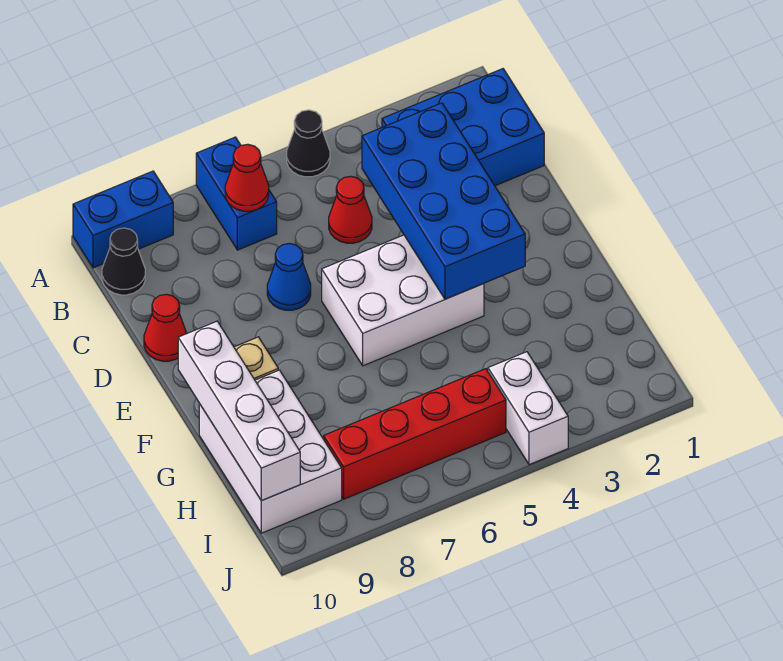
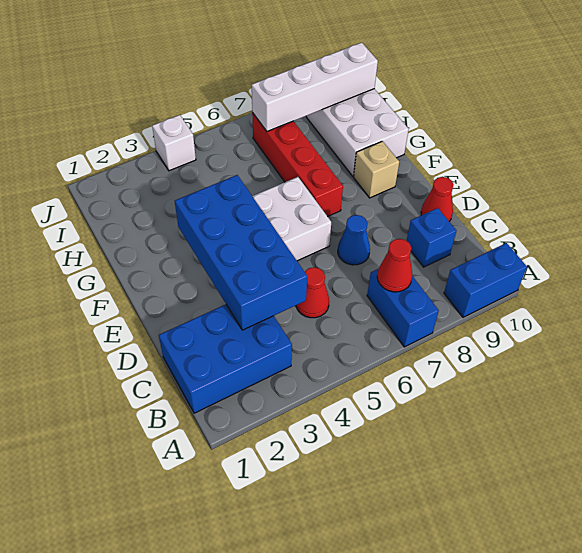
black cone A5 level 1 -> none
black cone B10 level 1 -> none
none -> blue brick C9 level 1
white brick F10:I10 level 2 -> white brick I7:I10 level 2
white brick I4:J4 level 1 -> white brick J4 level 1
red brick I5:I8 level 1 -> red brick F7:I7 level 1

